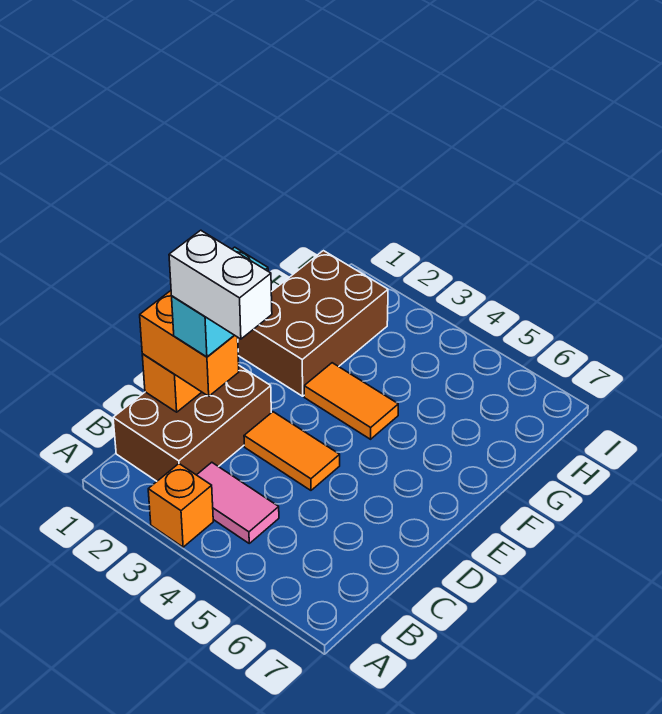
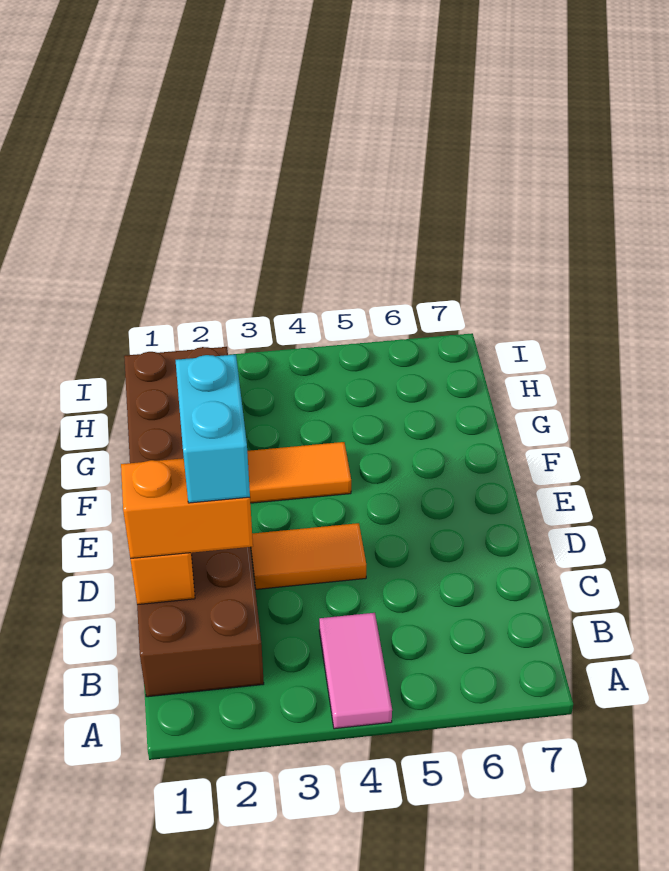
orange brick A3 level 1 -> none
pink tile B3:B4 level 1 -> pink tile A4:B4 level 1
white brick C2:C3 level 5 -> none

